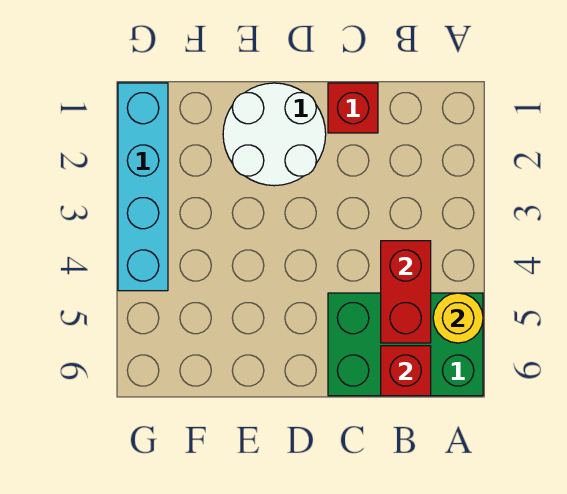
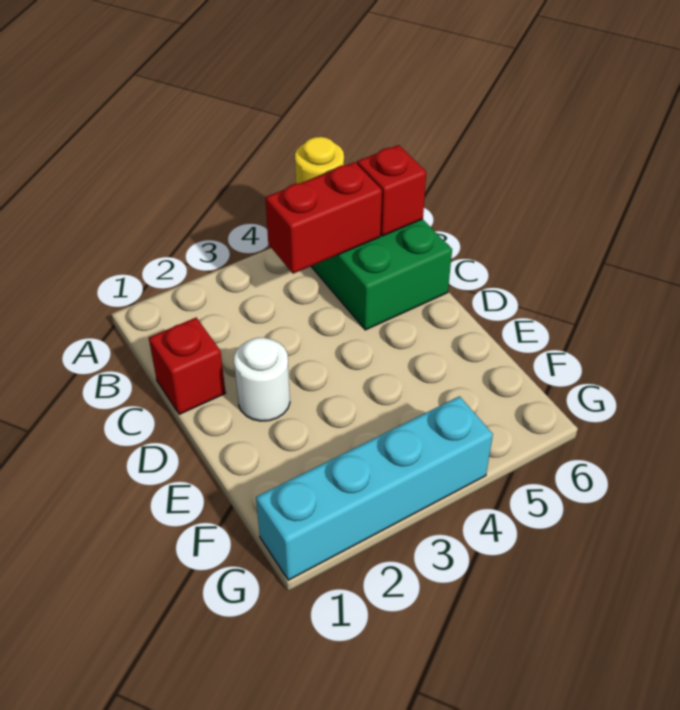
white round brick D1:E2 level 1 -> white round brick D2 level 1

